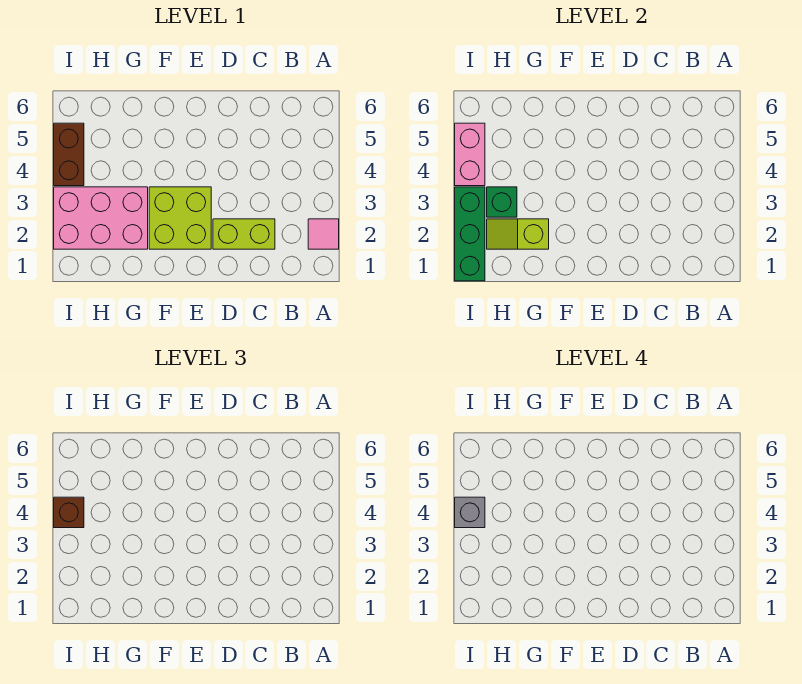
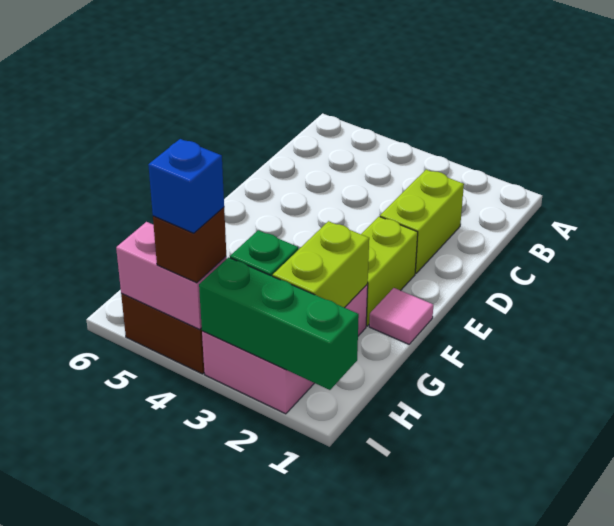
pink tile A2 level 1 -> pink tile F1 level 1
lime brick E2:F3 level 1 -> lime brick E2:F2 level 1
lime slope G2:H2 level 2 top G -> lime brick G2:H2 level 2
grey brick I4 level 4 -> blue brick I4 level 4

